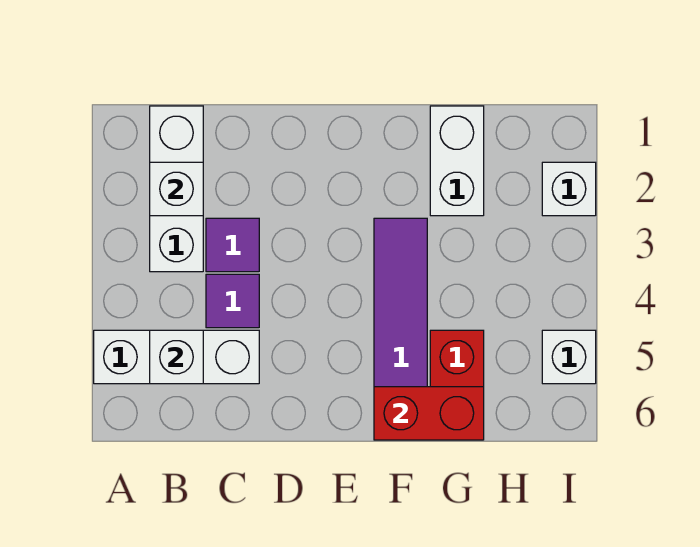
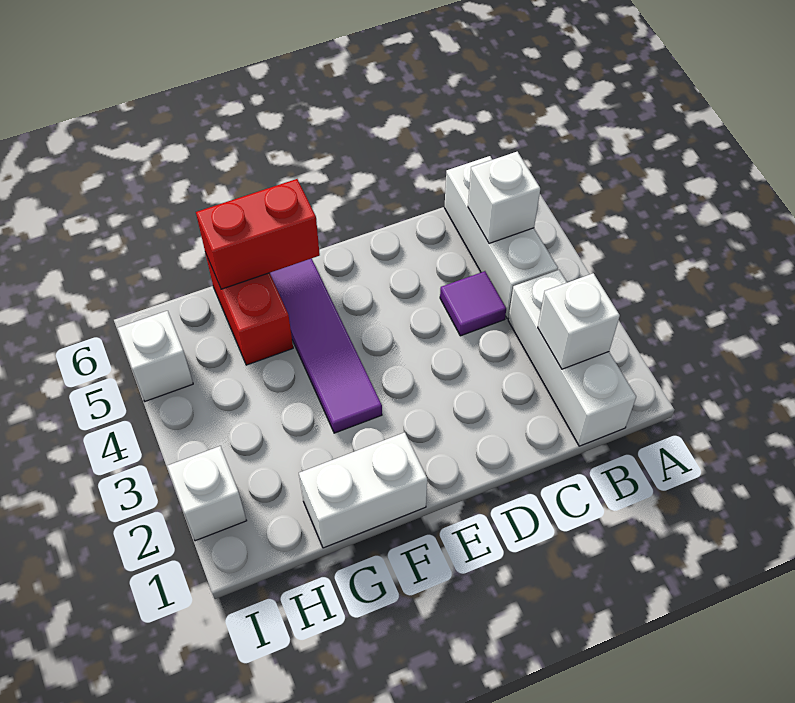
white brick A5:C5 level 1 -> white brick B4:B6 level 1
purple tile C3 level 1 -> none
white brick G1:G2 level 1 -> white brick F1:G1 level 1

